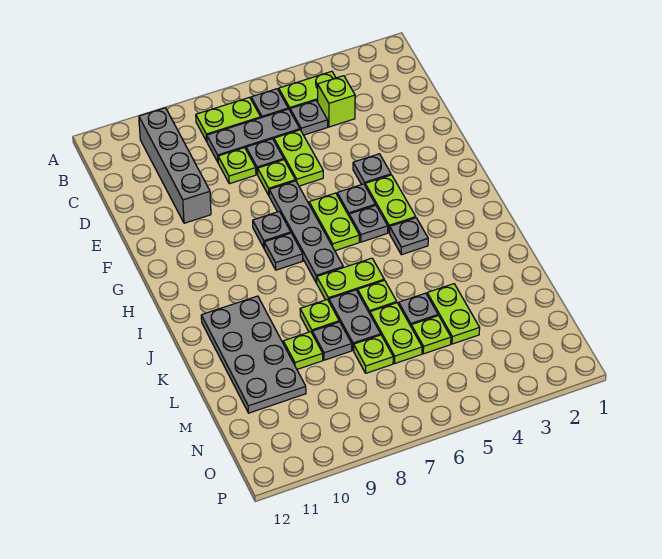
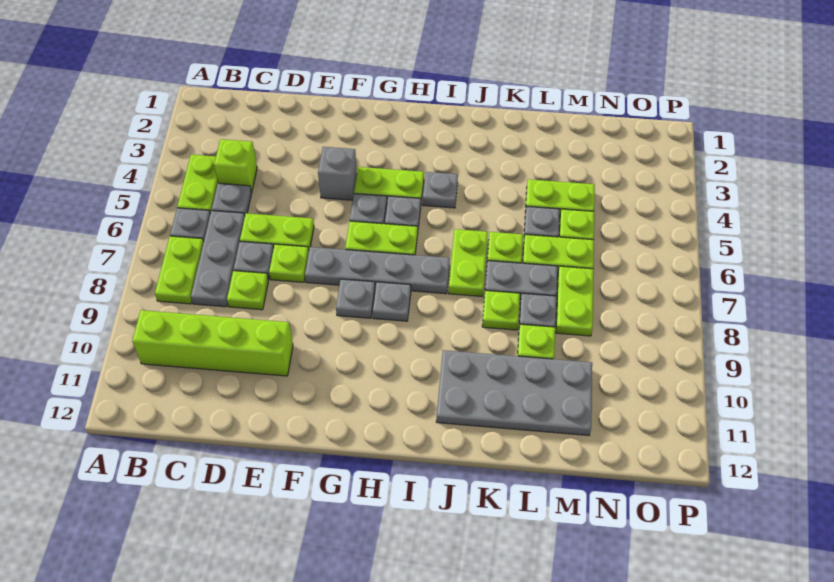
grey brick B10:E10 level 1 -> lime brick B10:E10 level 1
grey plate F4 level 1 -> grey brick F4 level 1
lime plate M7 level 1 -> lime plate M7:M8 level 1

